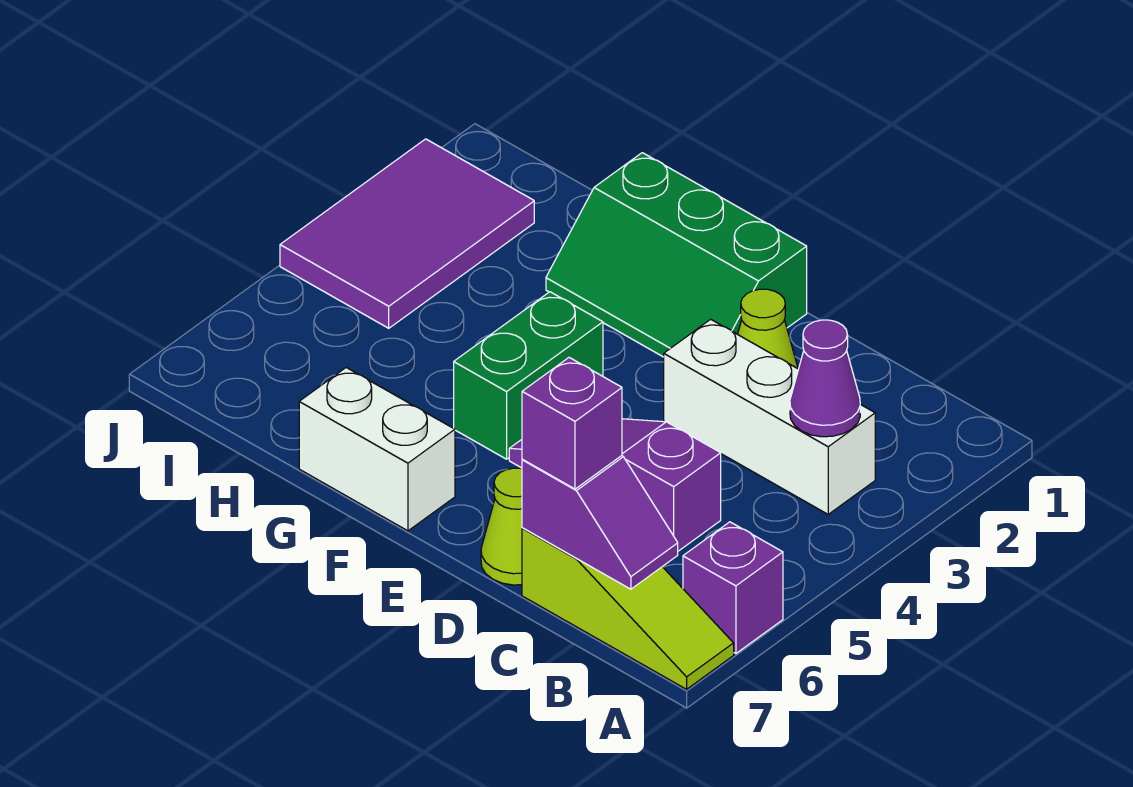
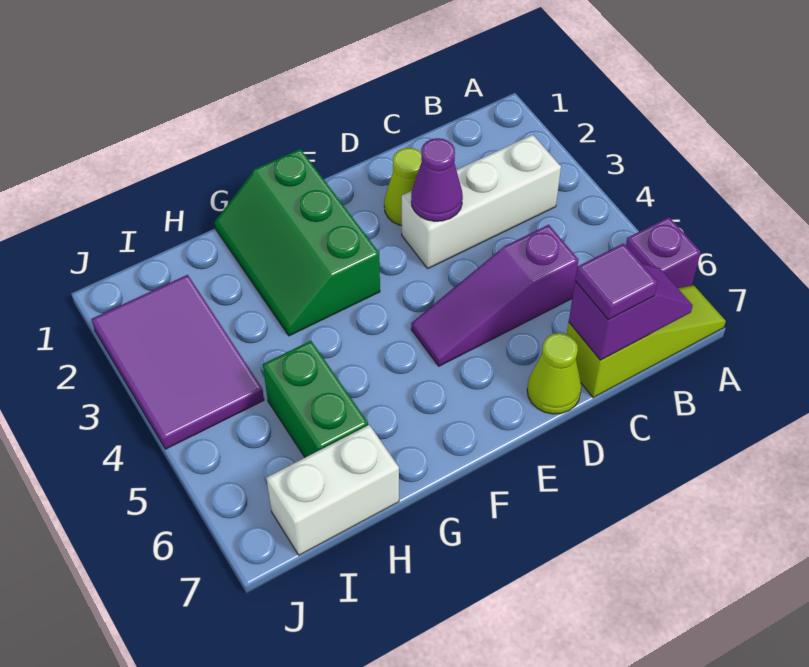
purple cone B3 level 2 -> purple cone D3 level 2
purple brick C7 level 3 -> purple tile C7 level 3
green slope E1:G2 level 1 top 1 -> green slope F1:G3 level 1 top F
green brick F4:F5 level 1 -> green brick H5:H6 level 1
white brick F7:G7 level 1 -> white brick H7:I7 level 1

